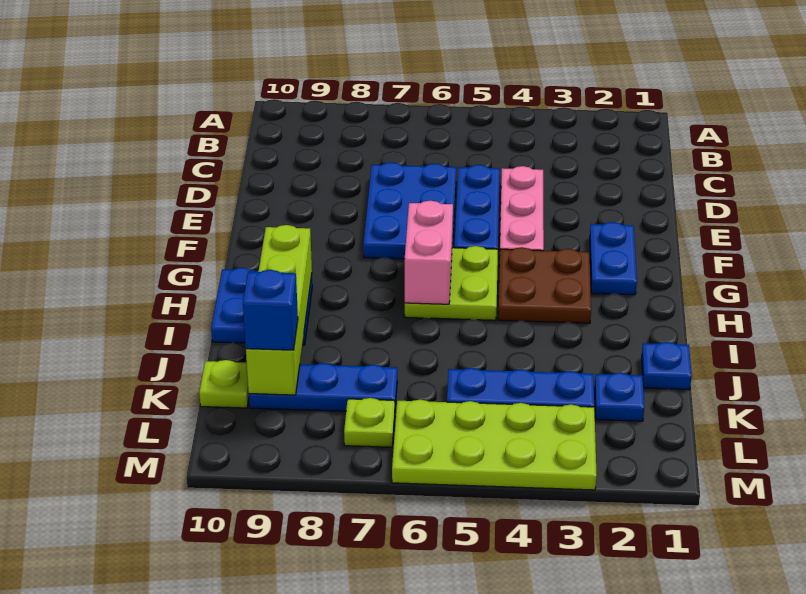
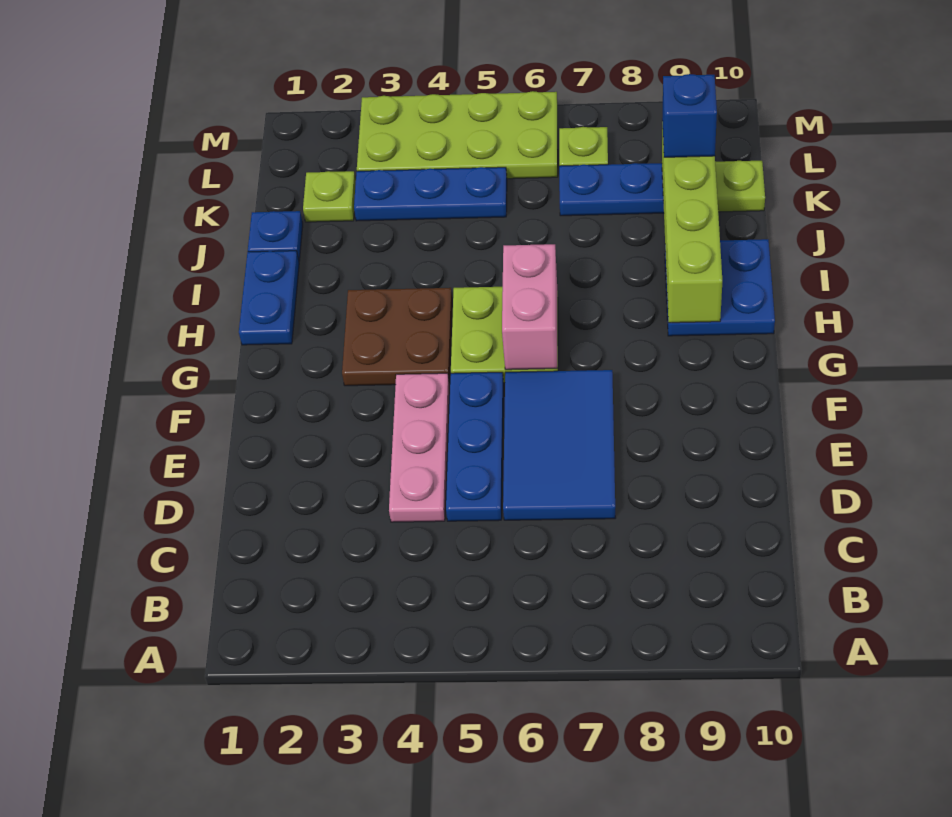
blue plate D6:F7 level 1 -> blue tile D6:F7 level 1
blue plate F2:G2 level 1 -> blue plate H1:I1 level 1
blue plate K2 level 1 -> lime plate K2 level 1

